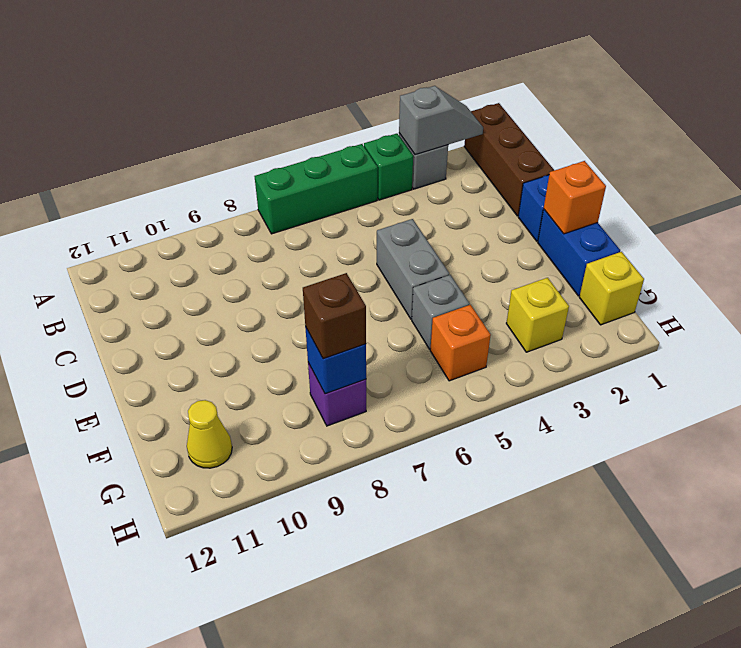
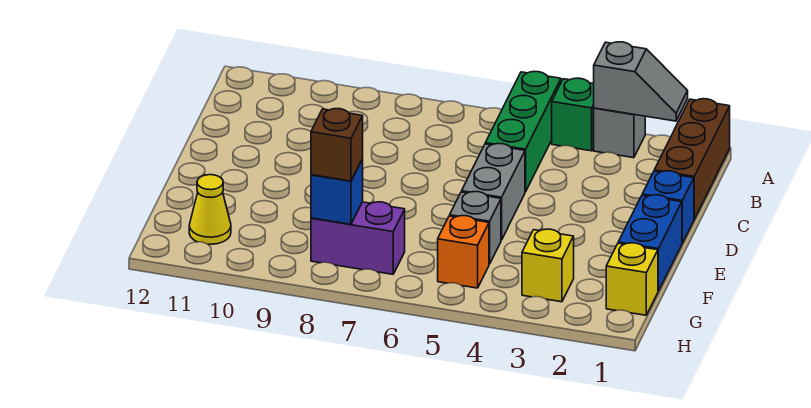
green brick A5:A7 level 1 -> green brick A5:C5 level 1
orange brick E1 level 2 -> none
purple brick G8 level 1 -> purple brick G7:G8 level 1

